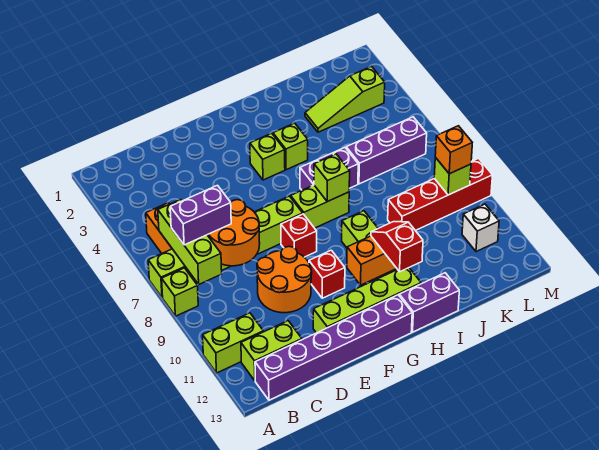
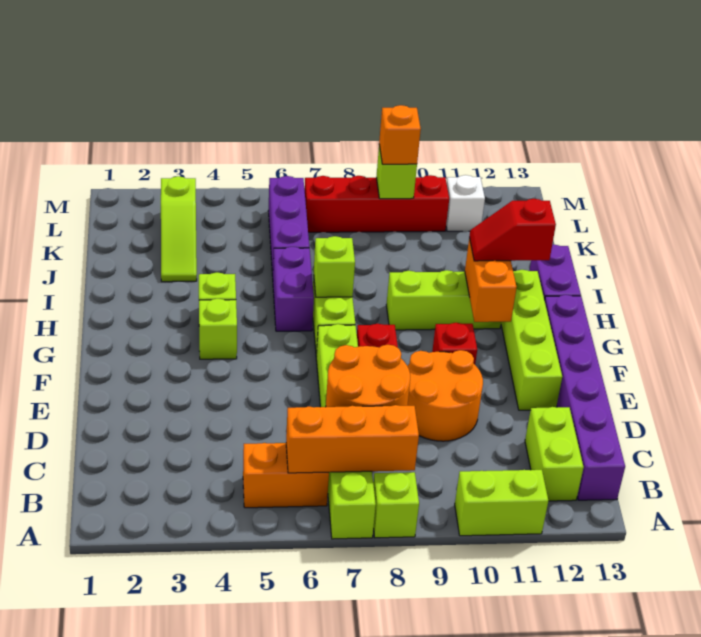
lime brick A11:B11 level 1 -> lime brick A10:A11 level 1
lime brick B6:B8 level 2 -> orange brick B6:B8 level 2
purple brick B7:C7 level 3 -> none
red brick J9:M9 level 1 -> red brick L7:L10 level 1

